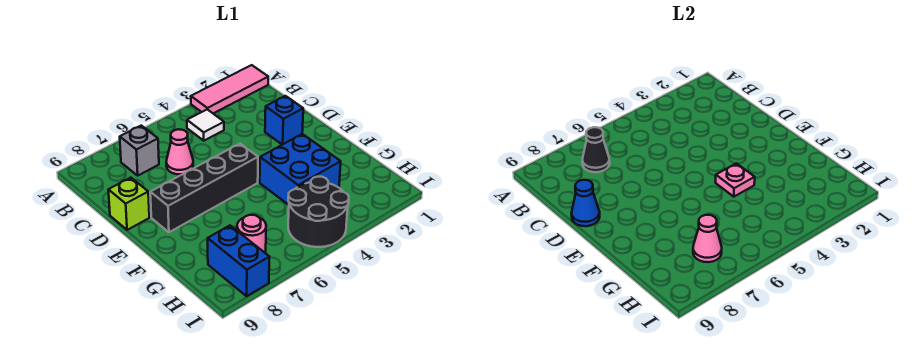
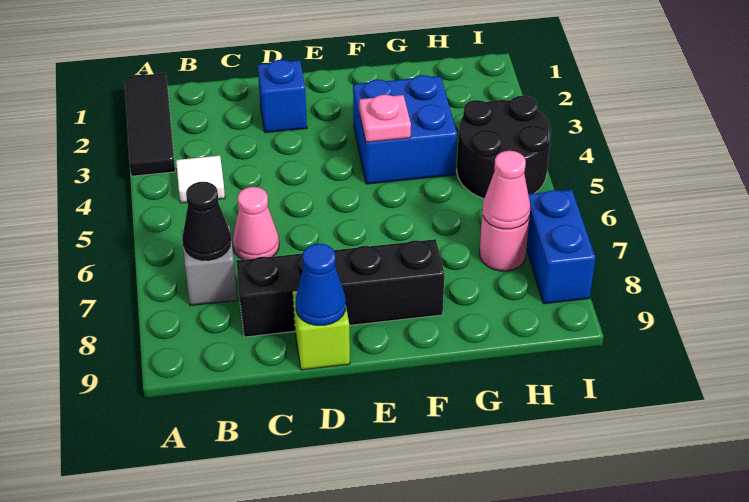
pink tile A1:A3 level 1 -> black tile A1:A3 level 1
black brick E5:E8 level 1 -> black brick C8:F8 level 1
blue brick H8:I8 level 1 -> blue brick I7:I8 level 1

